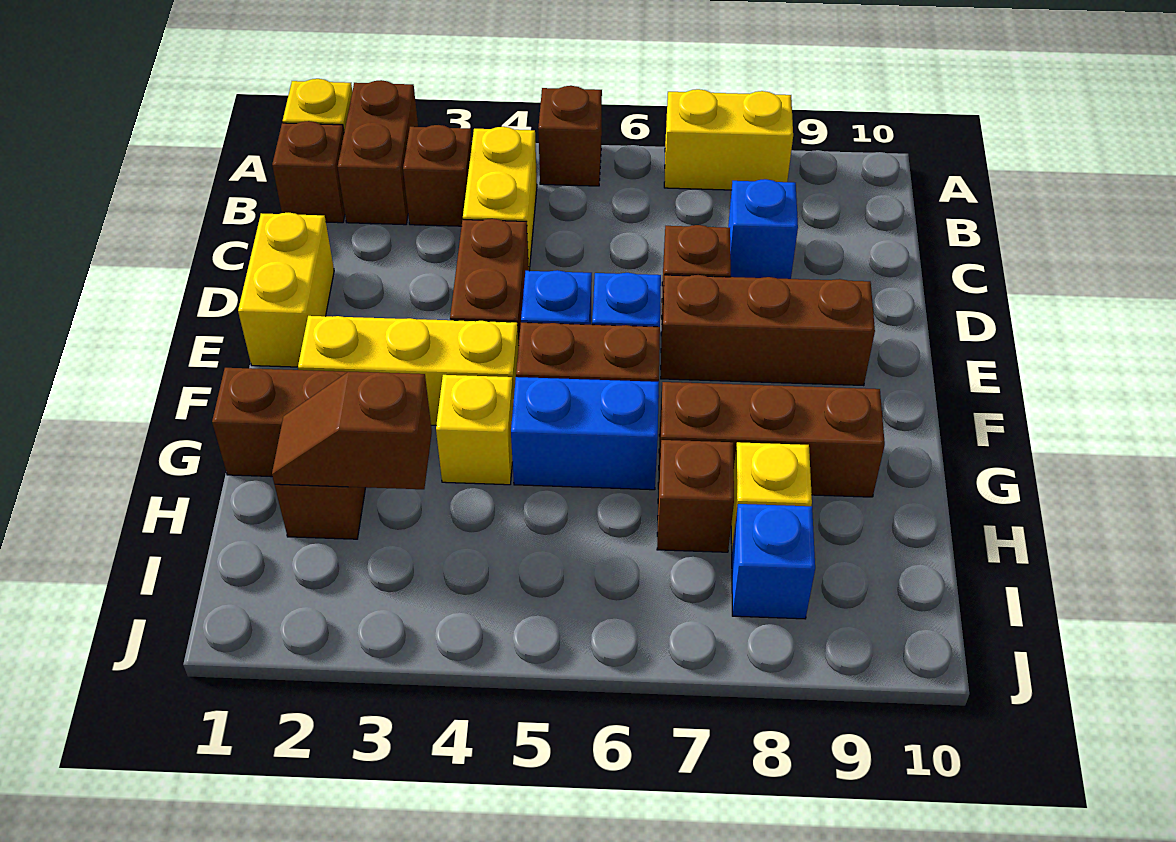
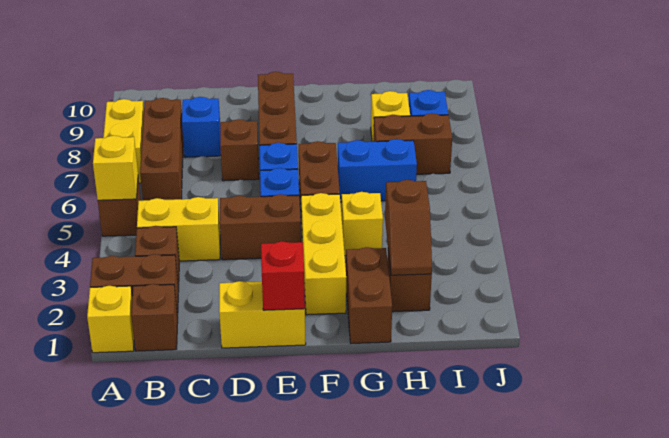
none -> yellow brick A5 level 2
none -> red brick E1 level 2
blue brick G5:G6 level 1 -> blue brick G6:H6 level 1
brown brick G7:G9 level 1 -> brown brick B6:B8 level 1
brown brick H7 level 1 -> brown brick H7:I7 level 1

